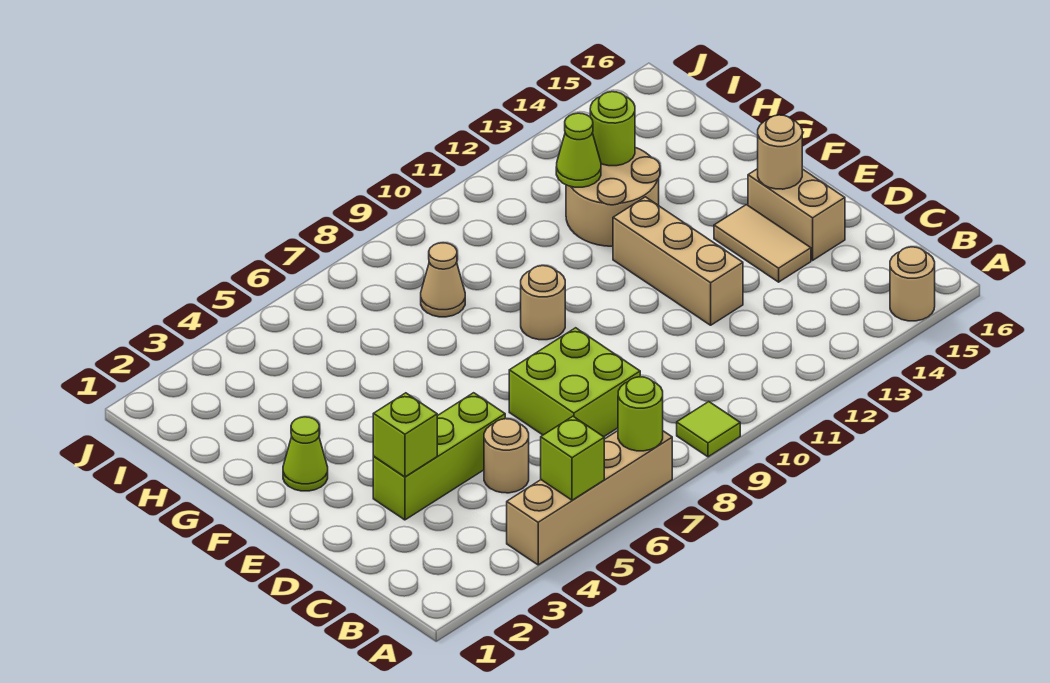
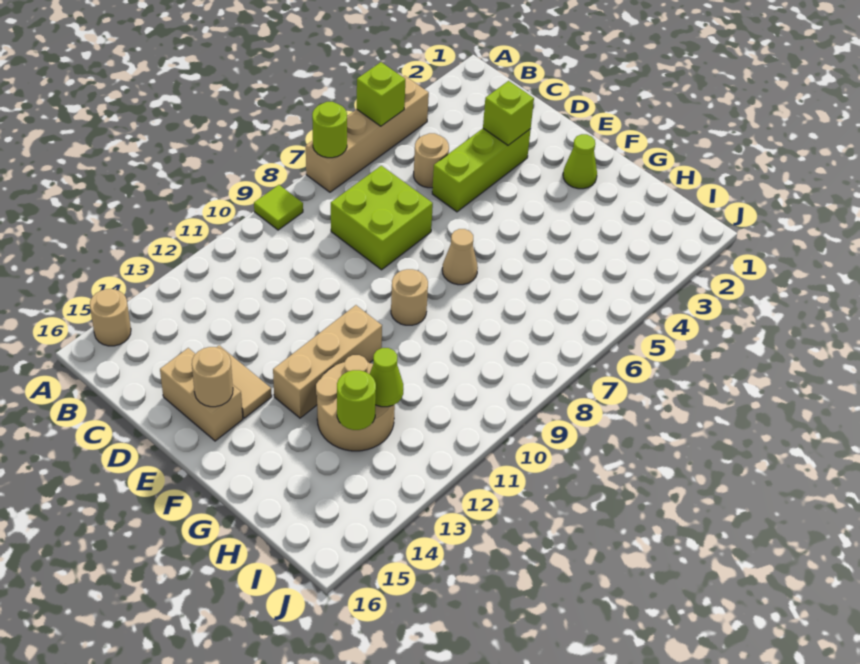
tan brick D12:F12 level 1 -> tan brick F11:F13 level 1
tan cone H8 level 1 -> tan cone F7 level 1

